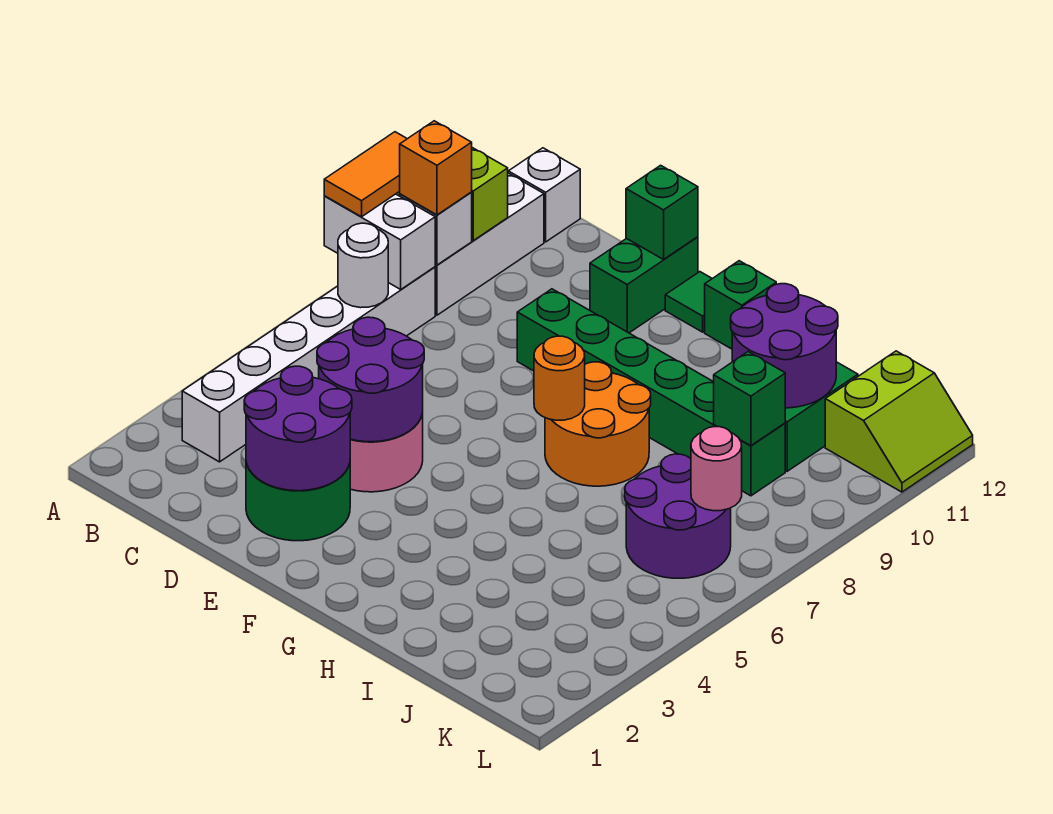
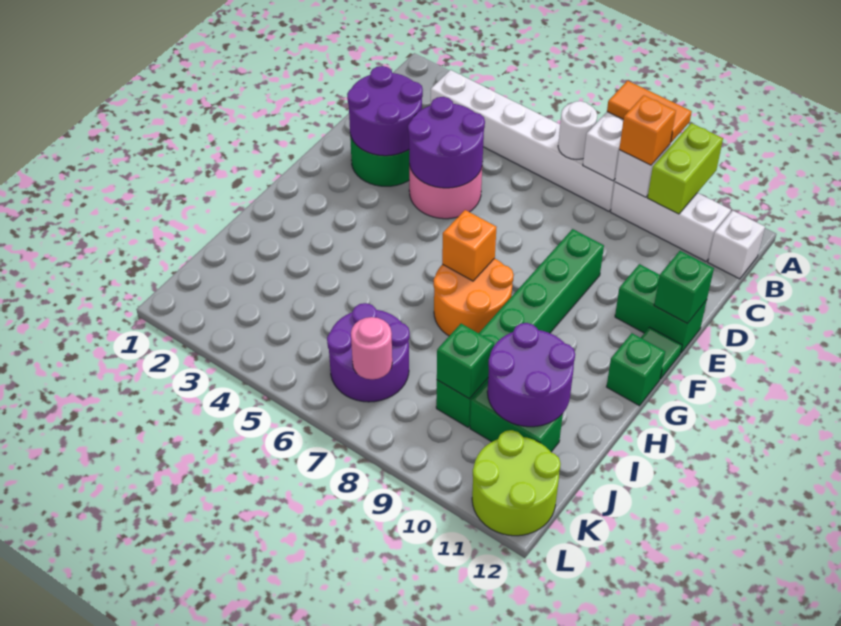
orange round brick G7 level 2 -> orange brick G7 level 2
lime slope K11:L12 level 1 top K -> lime round brick K11:L12 level 1

